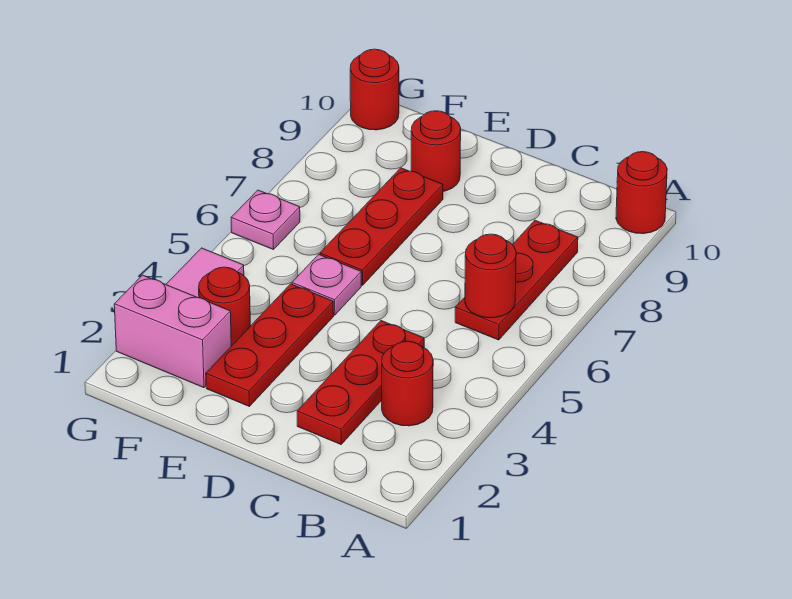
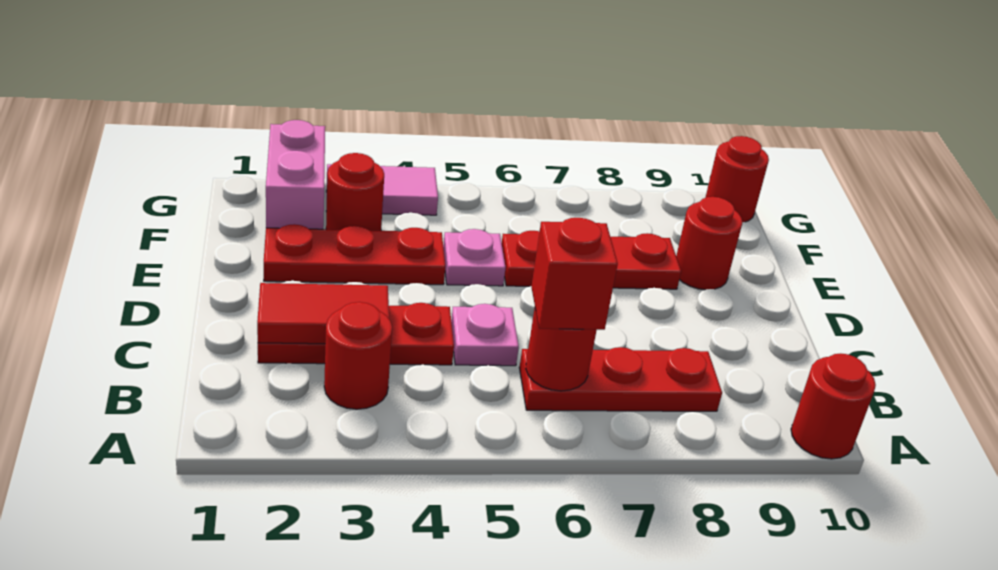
none -> red brick B6 level 3
none -> red tile C2:C3 level 2
pink plate G6 level 1 -> pink plate C5 level 1

